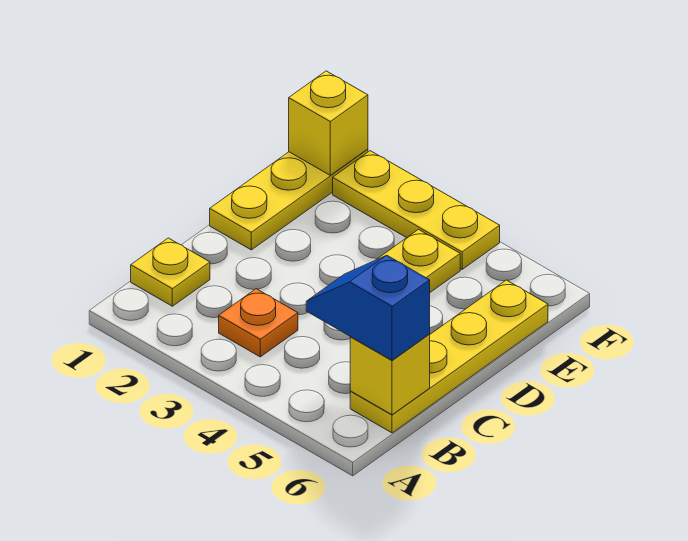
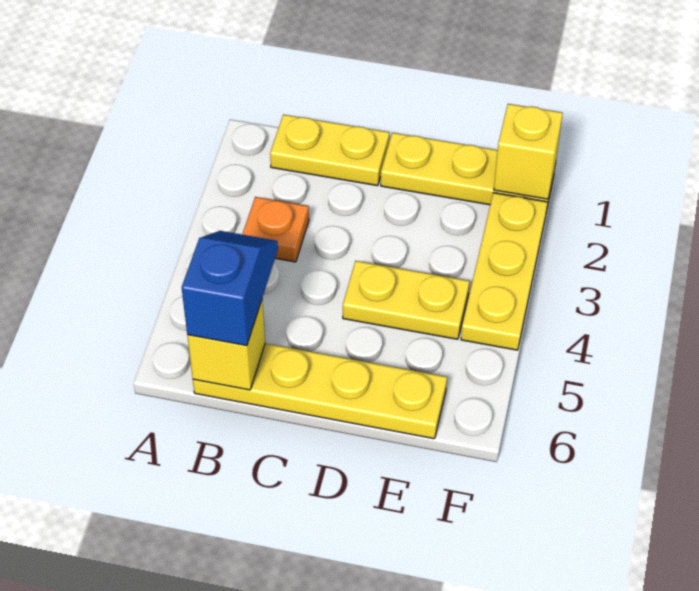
yellow plate B1 level 1 -> yellow plate B1:C1 level 1

